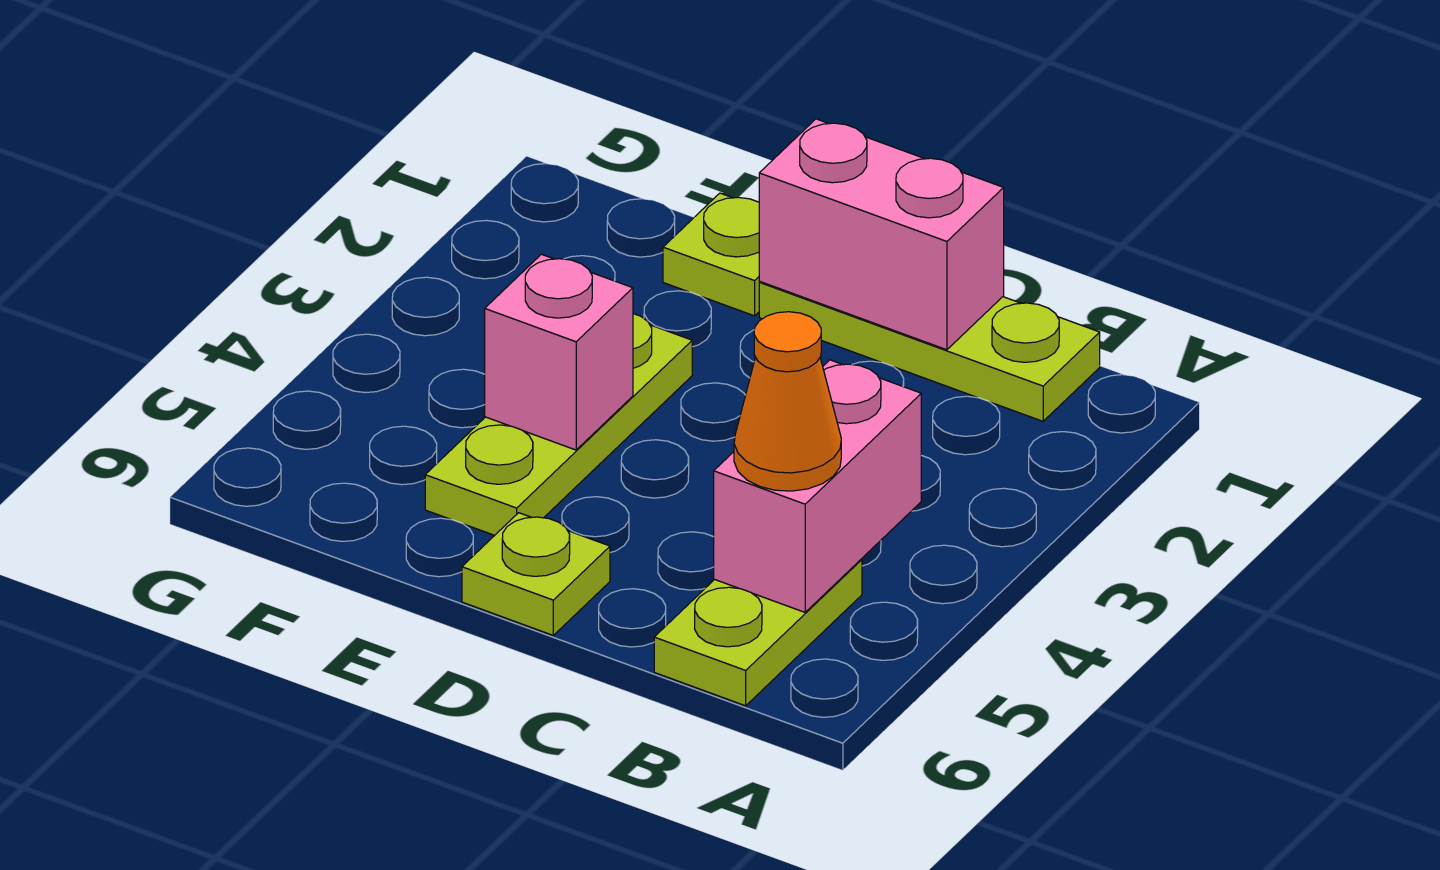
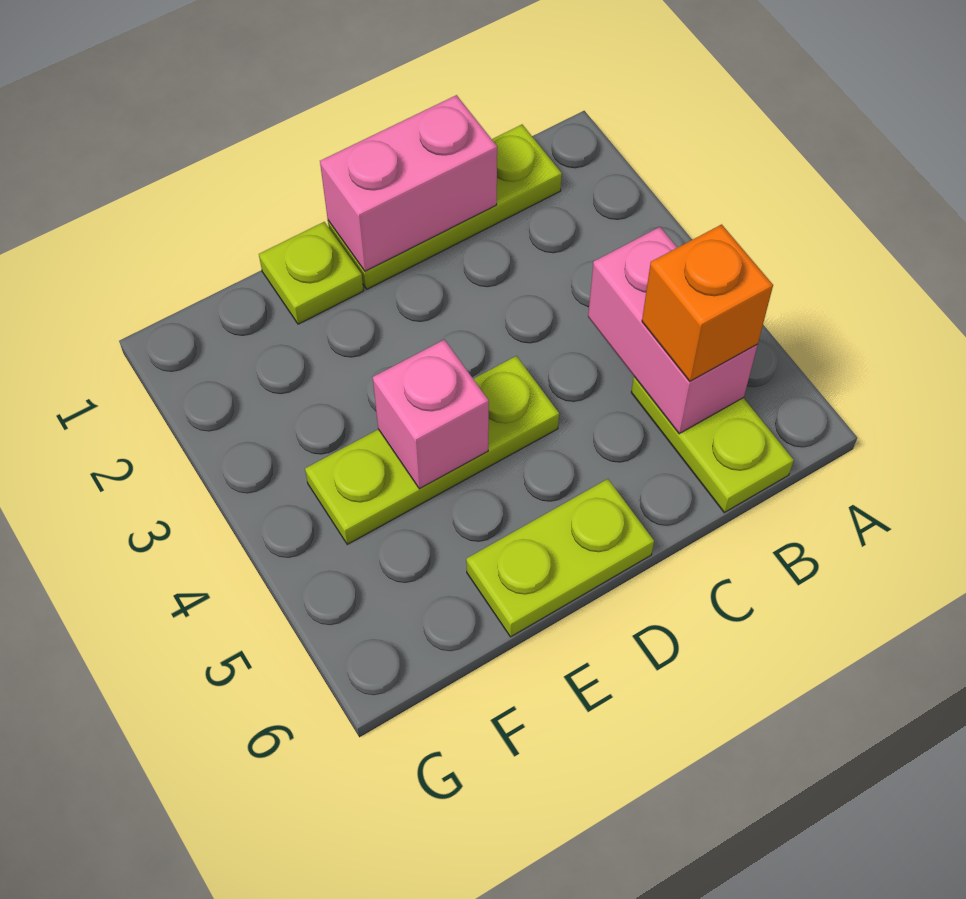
orange cone B5 level 3 -> orange brick B5 level 3
lime plate D6 level 1 -> lime plate D6:E6 level 1
lime plate E3:E5 level 1 -> lime plate D4:F4 level 1

